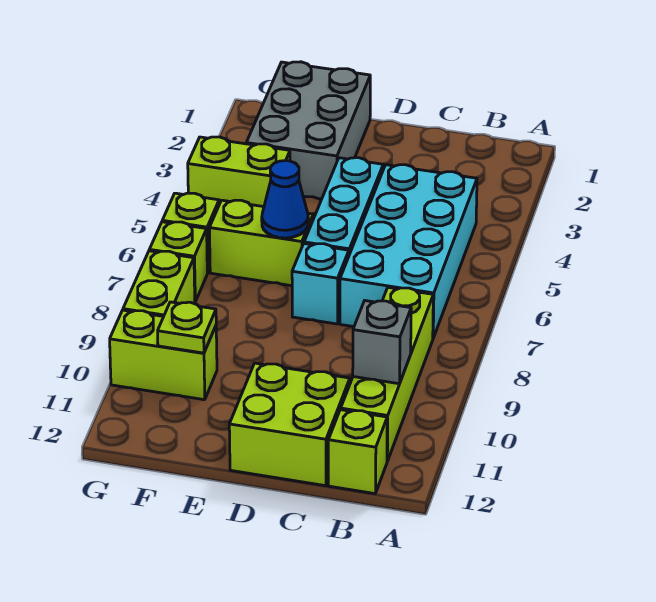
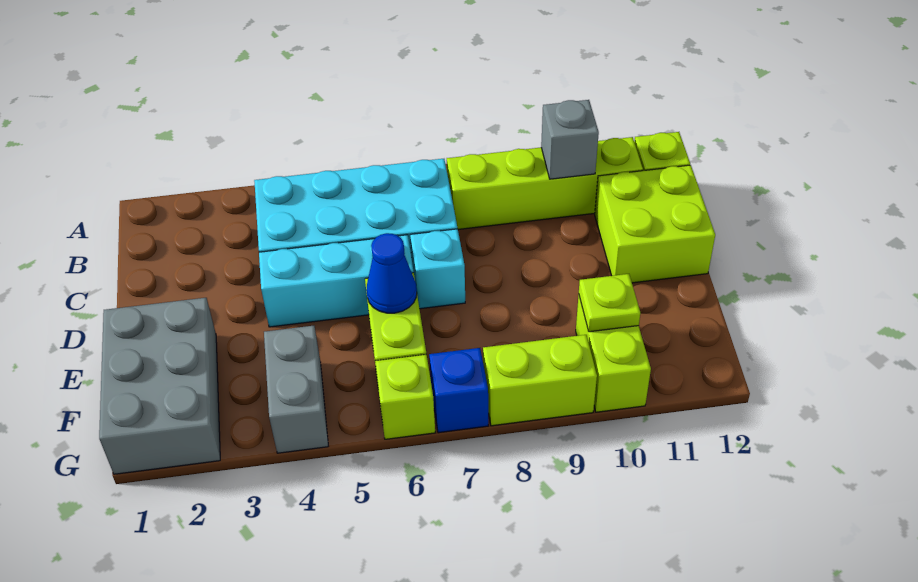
grey brick E1:F3 level 1 -> grey brick E1:G2 level 1
lime brick F4:G4 level 1 -> grey brick F4:G4 level 1
lime brick G7 level 1 -> blue brick G7 level 1

